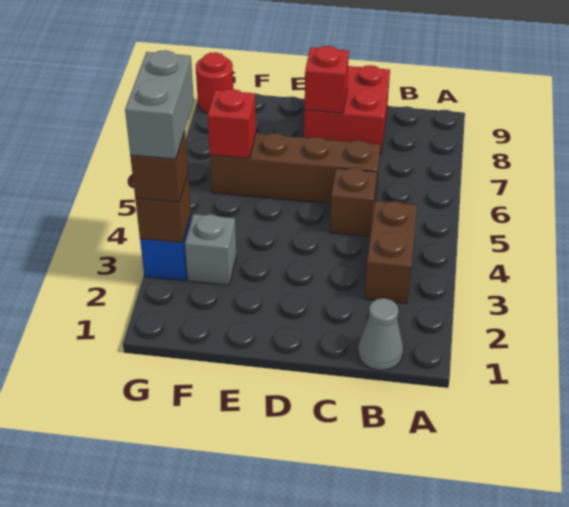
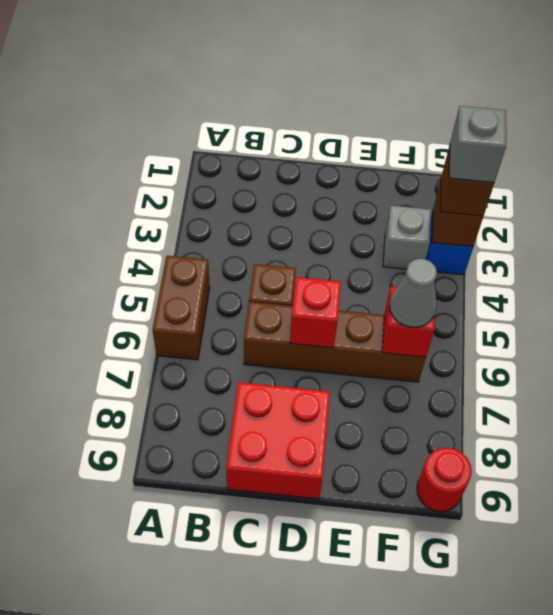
grey cone B1 level 1 -> grey cone F6 level 3
brown brick B3:B4 level 1 -> brown brick A5:A6 level 1
red brick D8 level 2 -> red brick D6 level 2
grey brick G3:G4 level 4 -> grey brick G3 level 4

